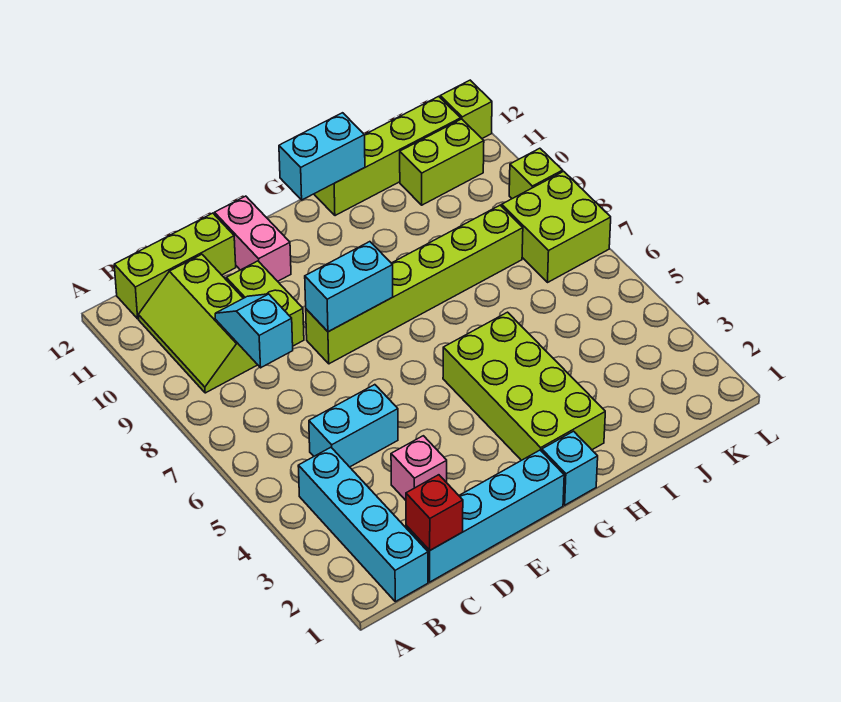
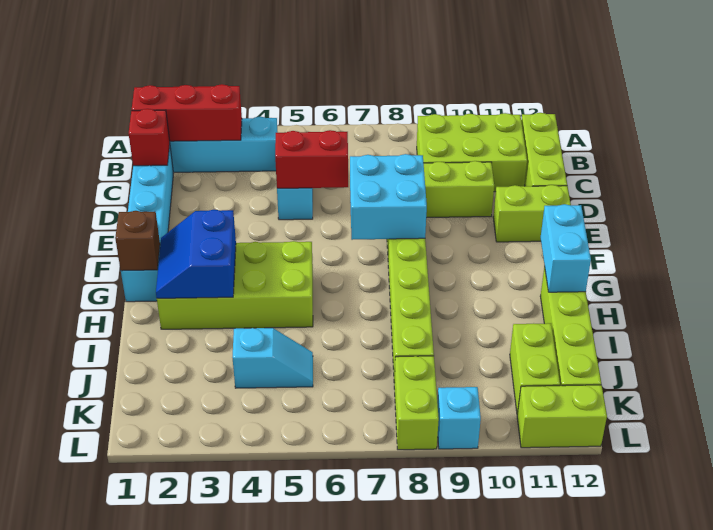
none -> red brick B1:B3 level 2
lime slope B9:C11 level 1 top C -> lime brick B9:C11 level 1
cyan slope C8:C9 level 2 top 8 -> cyan slope J4:J5 level 1 top 4
pink brick D3 level 1 -> none
none -> red brick D5:D6 level 2
cyan brick E8:F8 level 2 -> cyan brick E7:F8 level 2
pink brick E11:E12 level 1 -> lime brick E11:E12 level 1
none -> brown brick G1 level 2
none -> blue slope G2:H3 level 2 top 3
lime brick K7:L8 level 1 -> lime brick K8:L8 level 1
lime brick L9 level 1 -> cyan brick L9 level 1
lime brick L12 level 1 -> lime brick L11:L12 level 1

